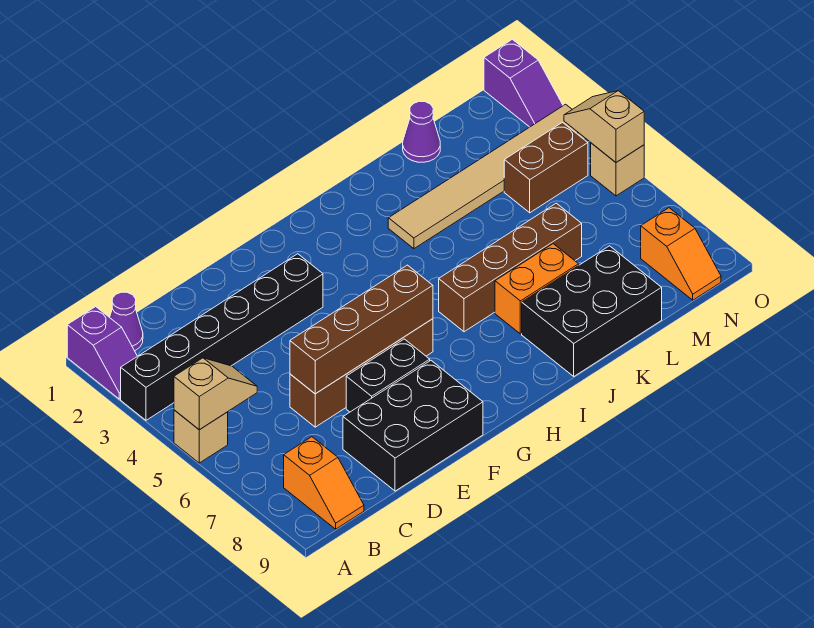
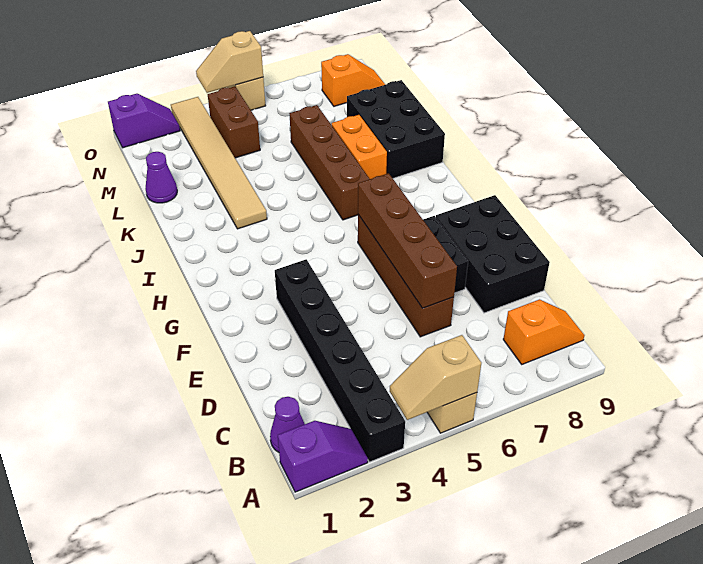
tan slope A5:B5 level 2 top A -> tan slope A4:A5 level 2 top 5

